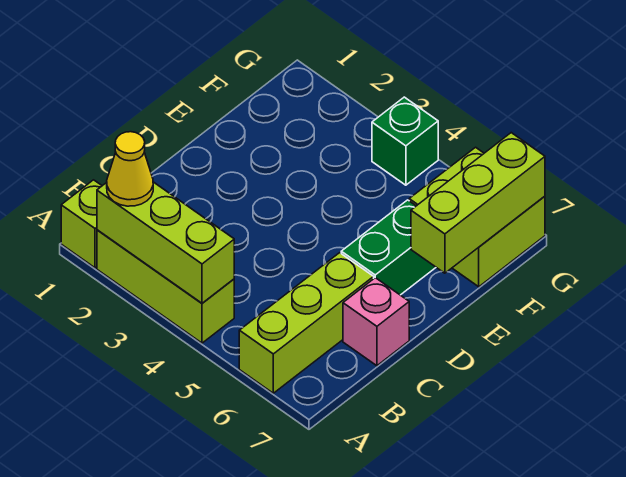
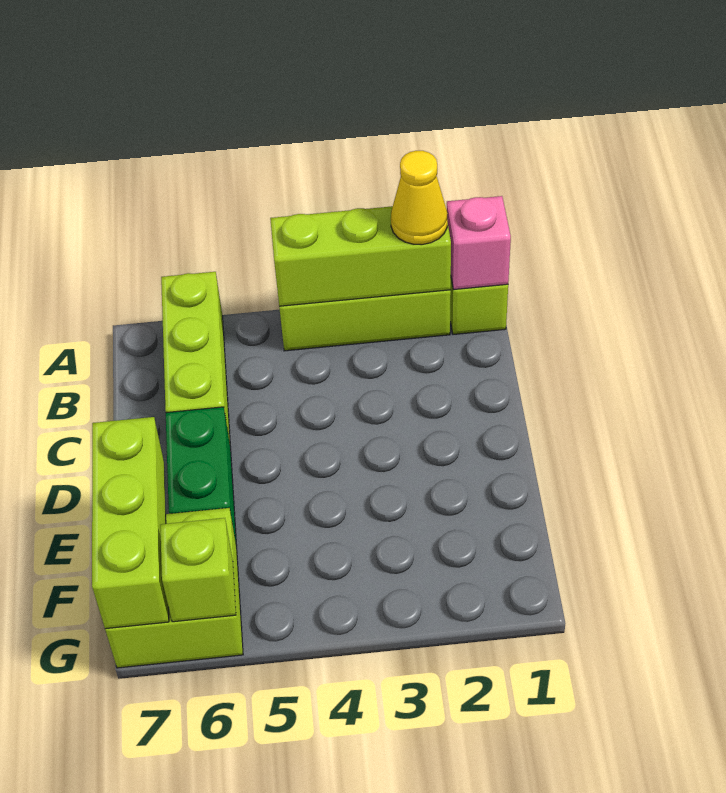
pink brick C7 level 1 -> pink brick A1 level 2
green brick G4 level 1 -> none
none -> lime brick G6 level 2

